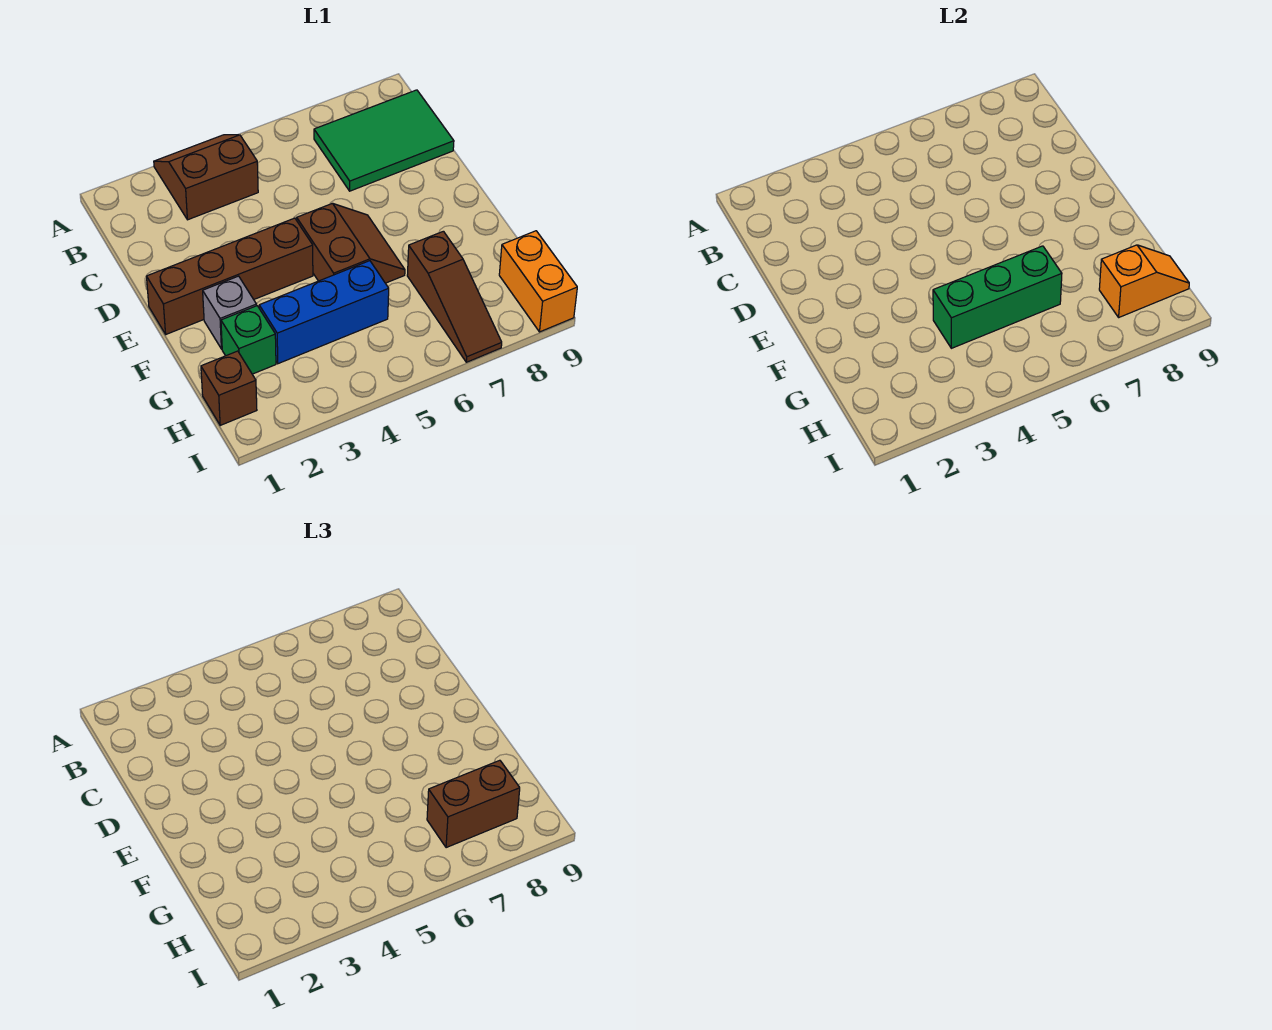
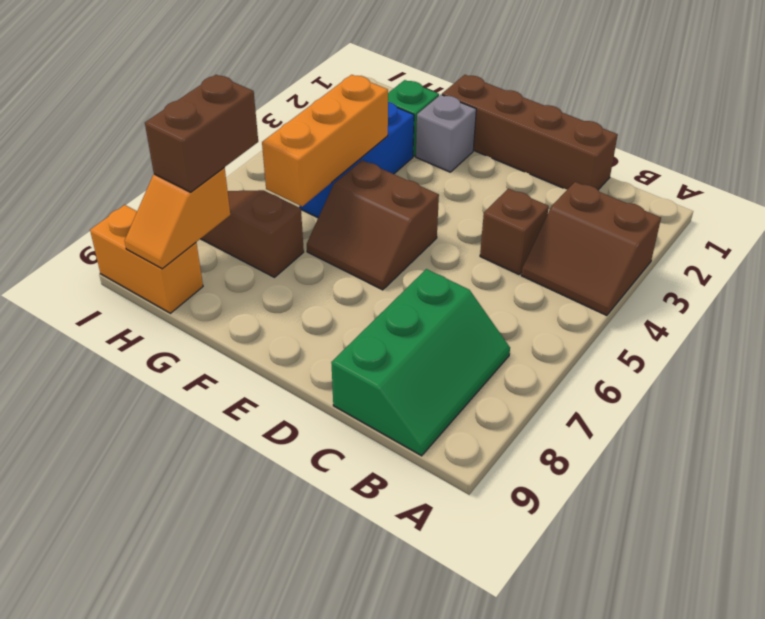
brown slope A3:B4 level 1 top B -> brown slope A3:B4 level 1 top 3
green tile B7:C9 level 1 -> green slope B7:C9 level 1 top C
brown brick E1:E4 level 1 -> brown brick C1:F1 level 1
green brick G4:G6 level 2 -> orange brick G4:G6 level 2
brown brick H1 level 1 -> brown brick C4 level 1

